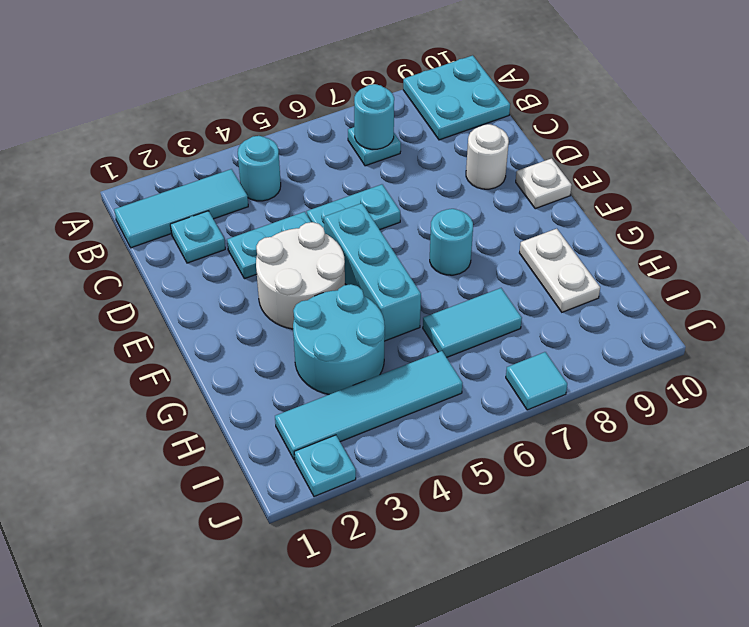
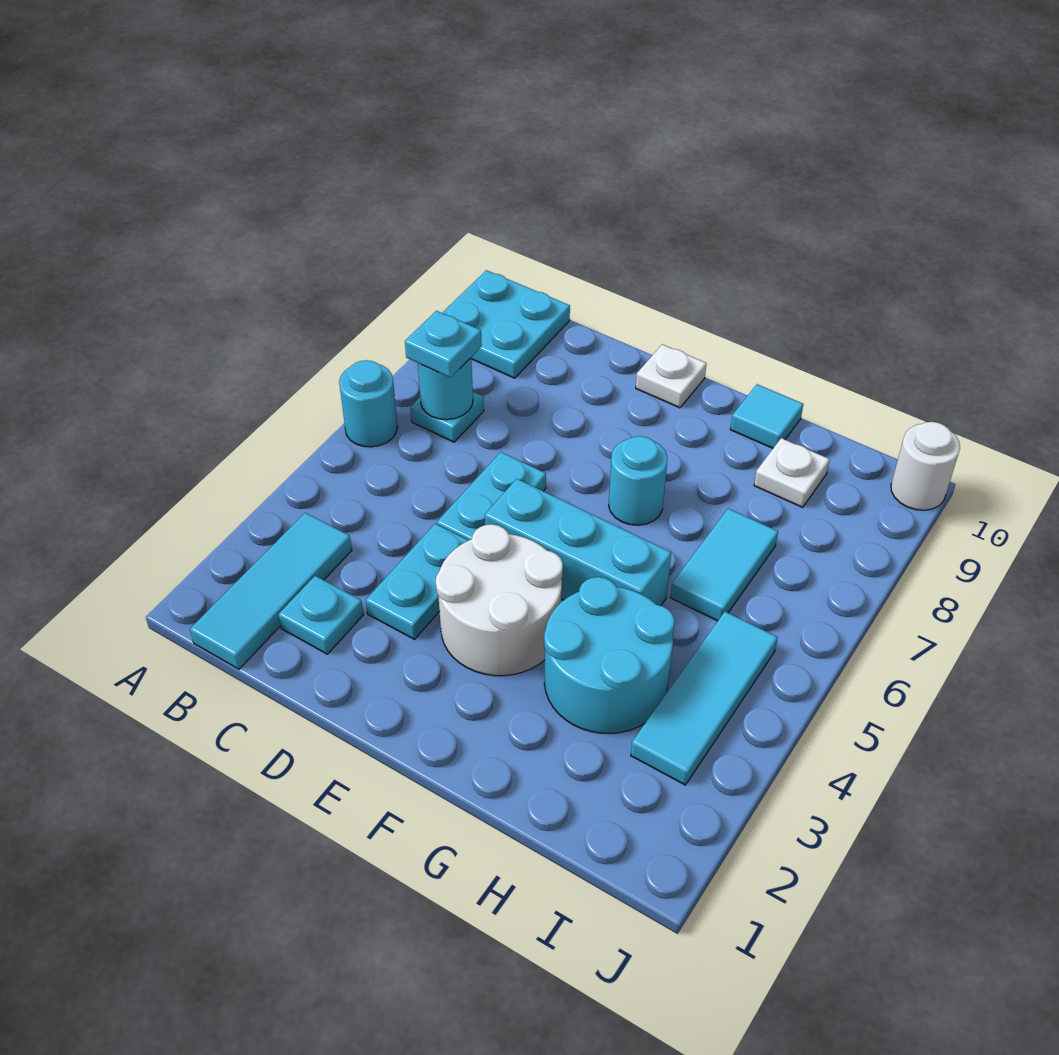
cyan round brick B4 level 1 -> cyan round brick A6 level 1
white round brick D9 level 1 -> white round brick J10 level 1
white plate G9:H9 level 1 -> white plate H9 level 1
cyan tile I2:I5 level 1 -> cyan tile I3:I5 level 1
cyan plate J2 level 1 -> cyan plate B7 level 3
cyan tile J7 level 1 -> cyan tile G10 level 1

